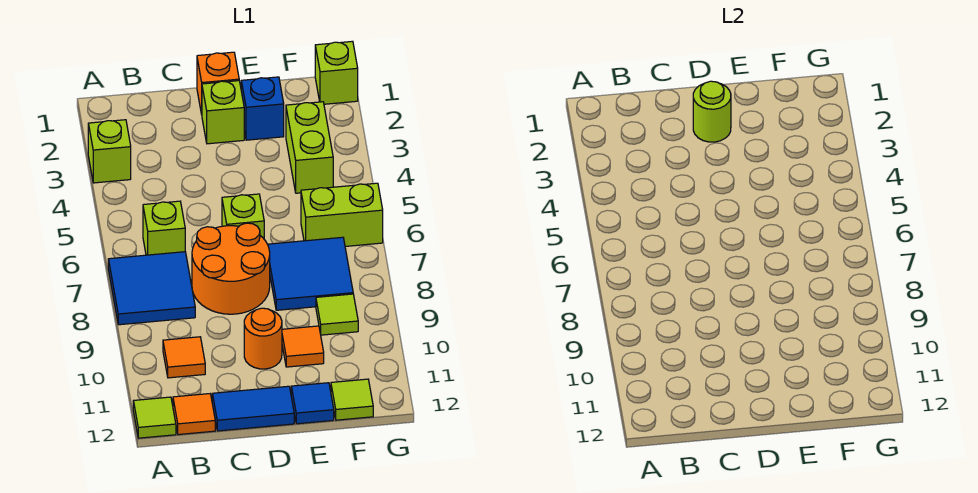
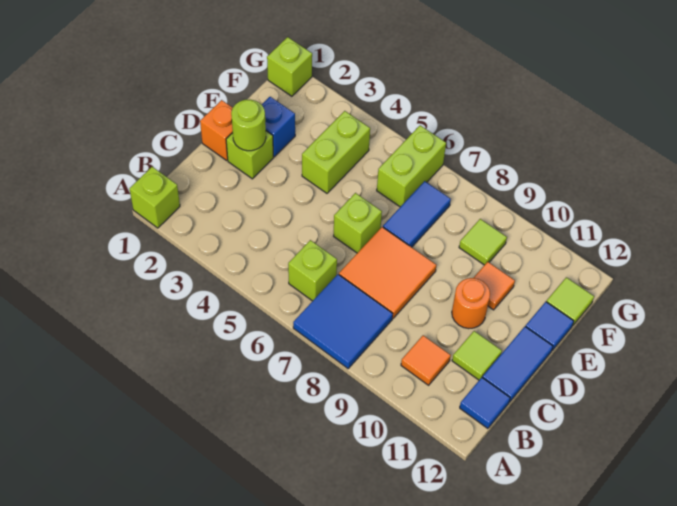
lime brick A3 level 1 -> lime brick A1 level 1
lime tile A12 level 1 -> lime tile C11 level 1
orange tile B12 level 1 -> blue tile B12 level 1
orange round brick C7:D8 level 1 -> orange tile C7:D8 level 1
blue tile E7:F8 level 1 -> blue tile E7:F7 level 1
lime brick F3:F4 level 1 -> lime brick E4:F4 level 1

